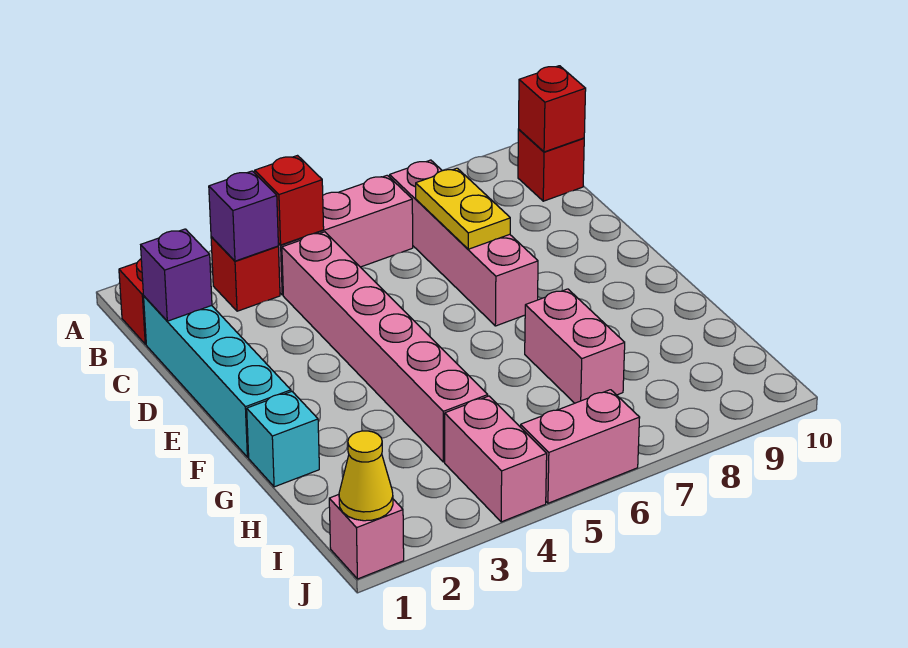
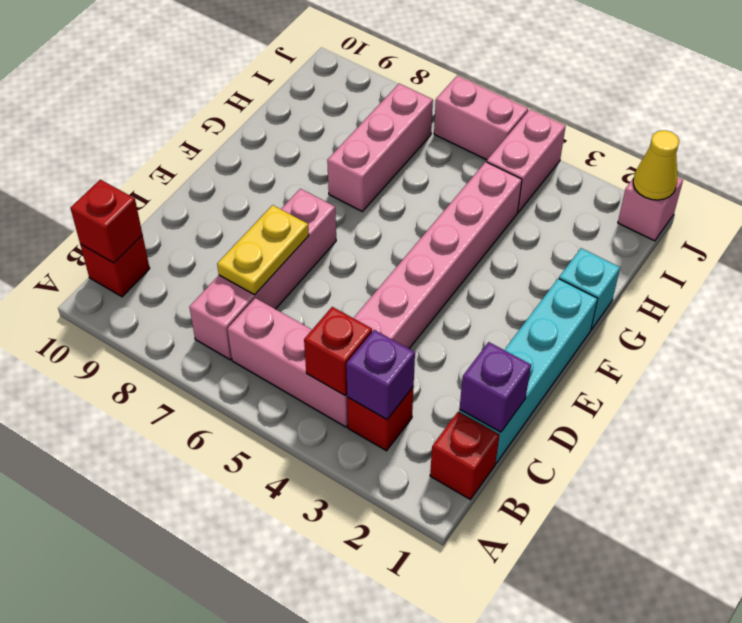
pink brick G7:H7 level 1 -> pink brick G7:I7 level 1

